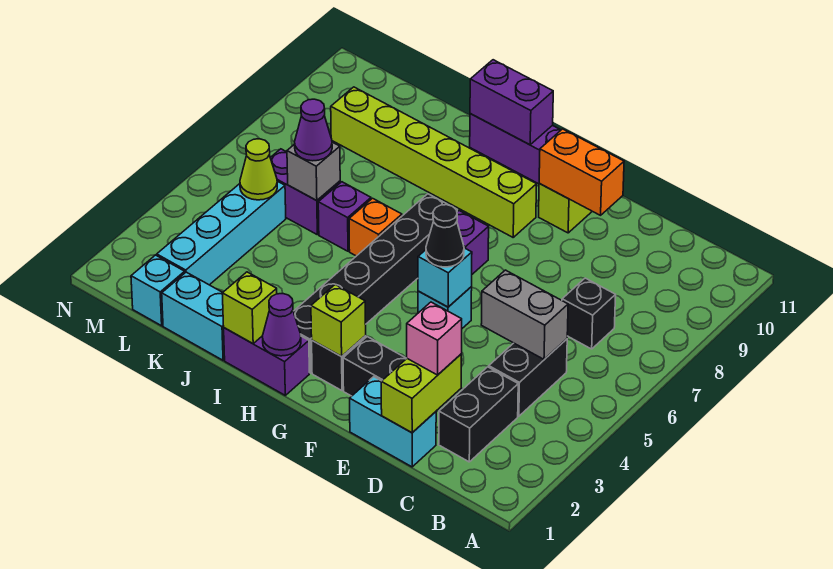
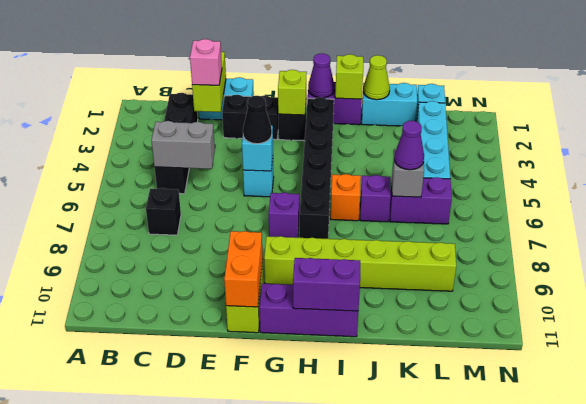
orange brick E10:F10 level 2 -> orange brick F10:F11 level 2
lime cone L5 level 2 -> lime cone J1 level 2

